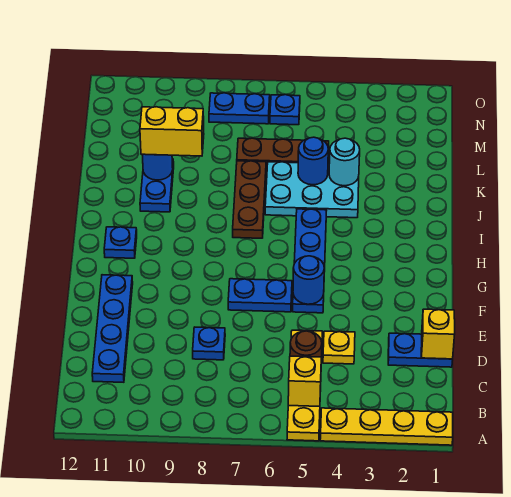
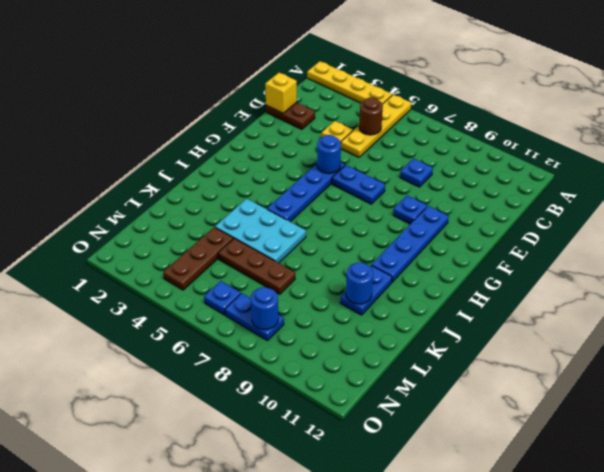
yellow brick B5 level 2 -> none
blue plate C11:F11 level 1 -> blue plate F10:I10 level 1
blue plate D1:D2 level 1 -> brown plate D1:D2 level 1
blue plate H11 level 1 -> blue plate F9 level 1
brown plate I7:K7 level 1 -> brown plate L4:N4 level 1
cyan round brick K4 level 2 -> none
blue round brick K5 level 2 -> blue round brick N8 level 2
yellow brick K9:K10 level 3 -> none

